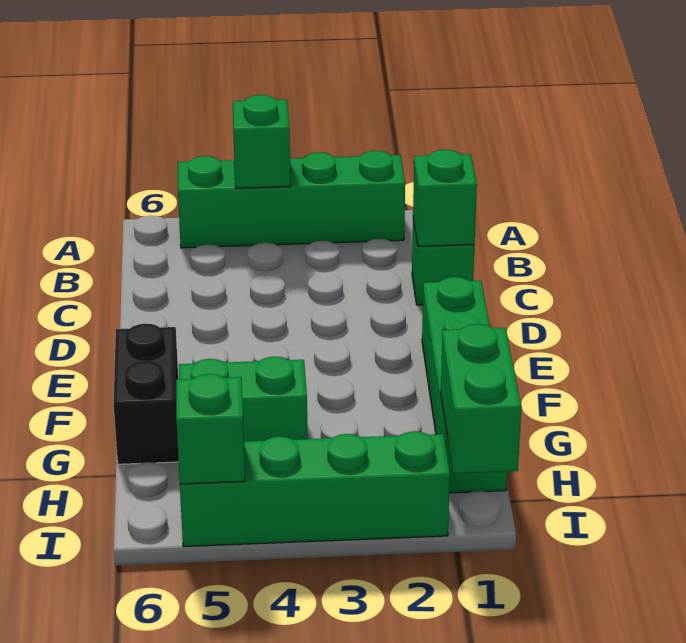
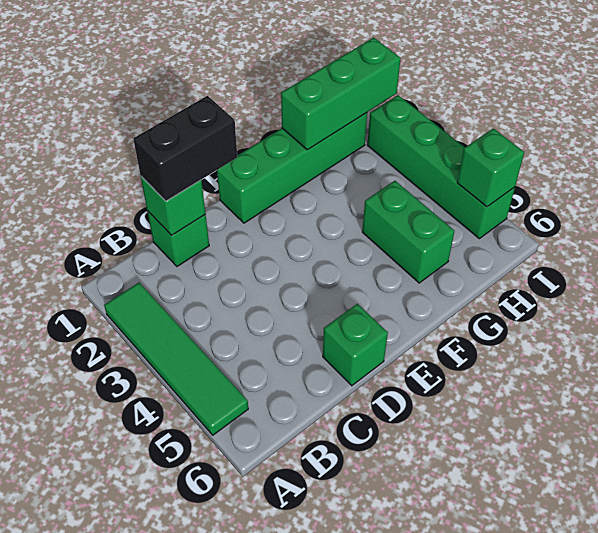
green brick A2:A5 level 1 -> green tile A2:A5 level 1
green brick A4 level 2 -> green brick D6 level 1
black brick F6:G6 level 1 -> black brick C1:D1 level 3
green brick H1:I1 level 2 -> green brick G1:I1 level 2

